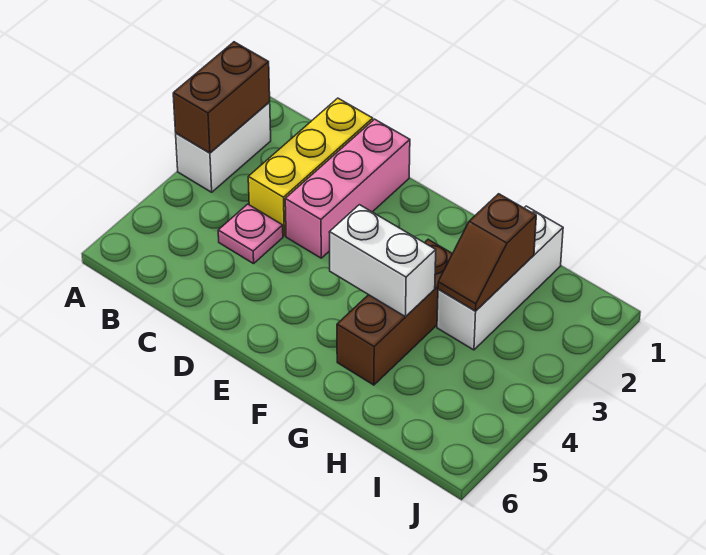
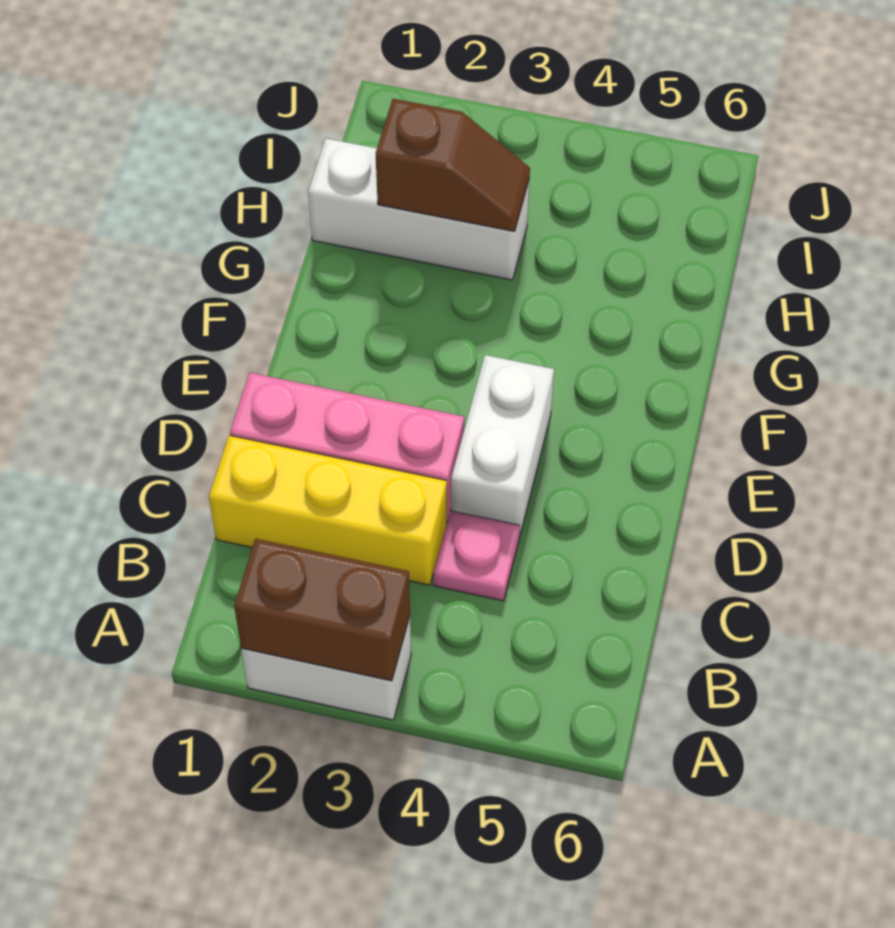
white brick F4:G4 level 2 -> white brick D4:E4 level 1
brown brick G3:G5 level 1 -> none

